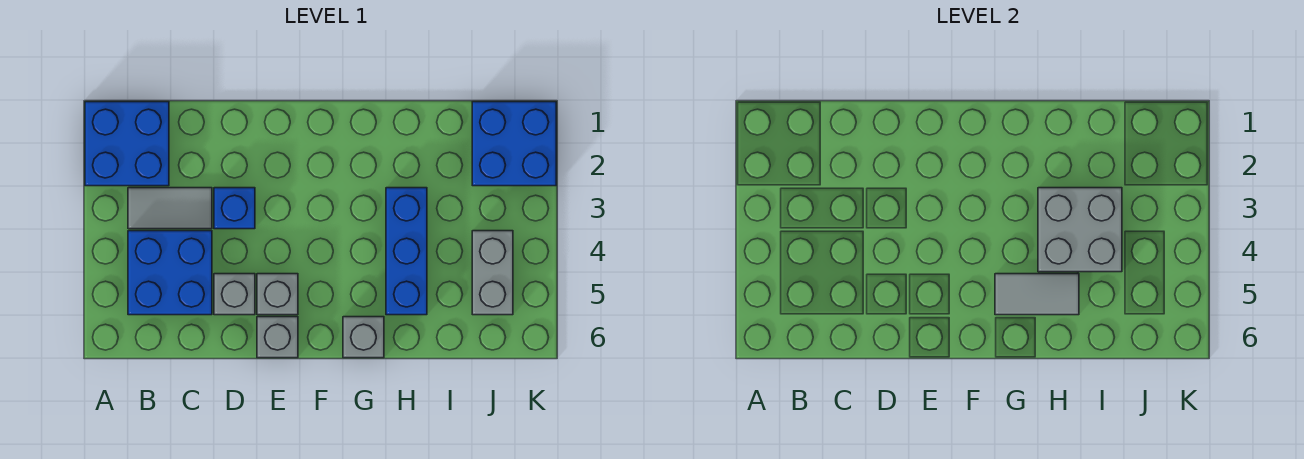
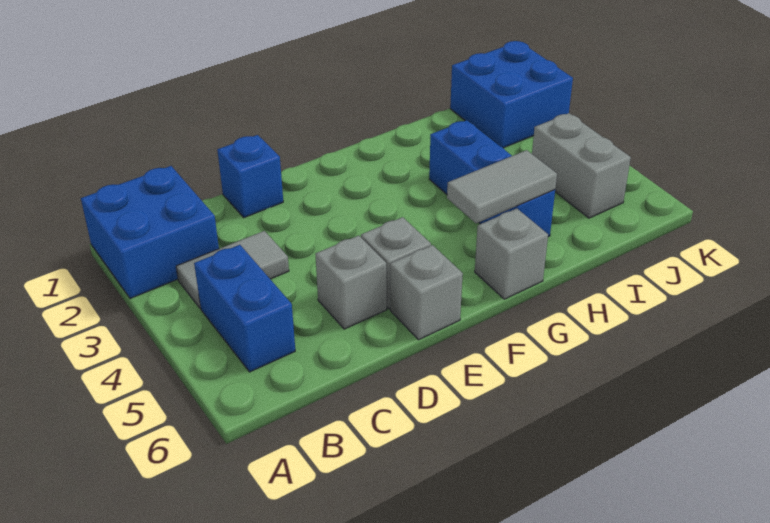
blue brick B4:C5 level 1 -> blue brick B4:B5 level 1
blue brick D3 level 1 -> blue brick D1 level 1
grey brick H3:I4 level 2 -> none

